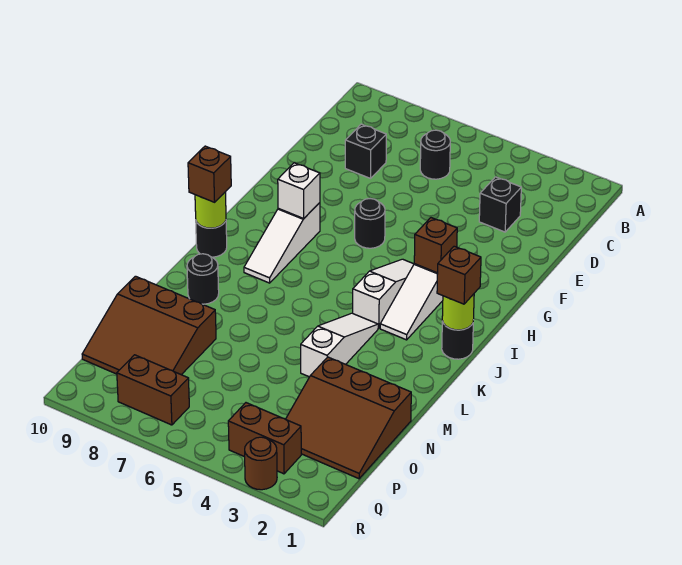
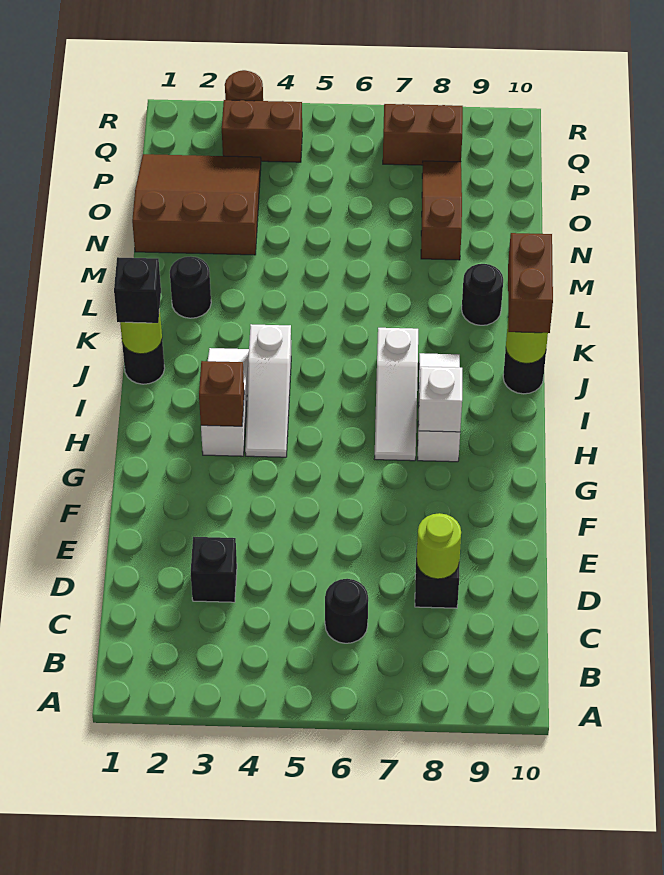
none -> lime round brick D8 level 2
black round brick G6 level 1 -> black round brick L2 level 1
brown brick J1 level 3 -> black brick J1 level 3
brown brick J10 level 3 -> brown brick J10:K10 level 3
white slope K4:M4 level 1 top M -> white slope H7:J7 level 1 top J
brown slope N8:P10 level 1 top N -> brown slope N8:P8 level 1 top N

